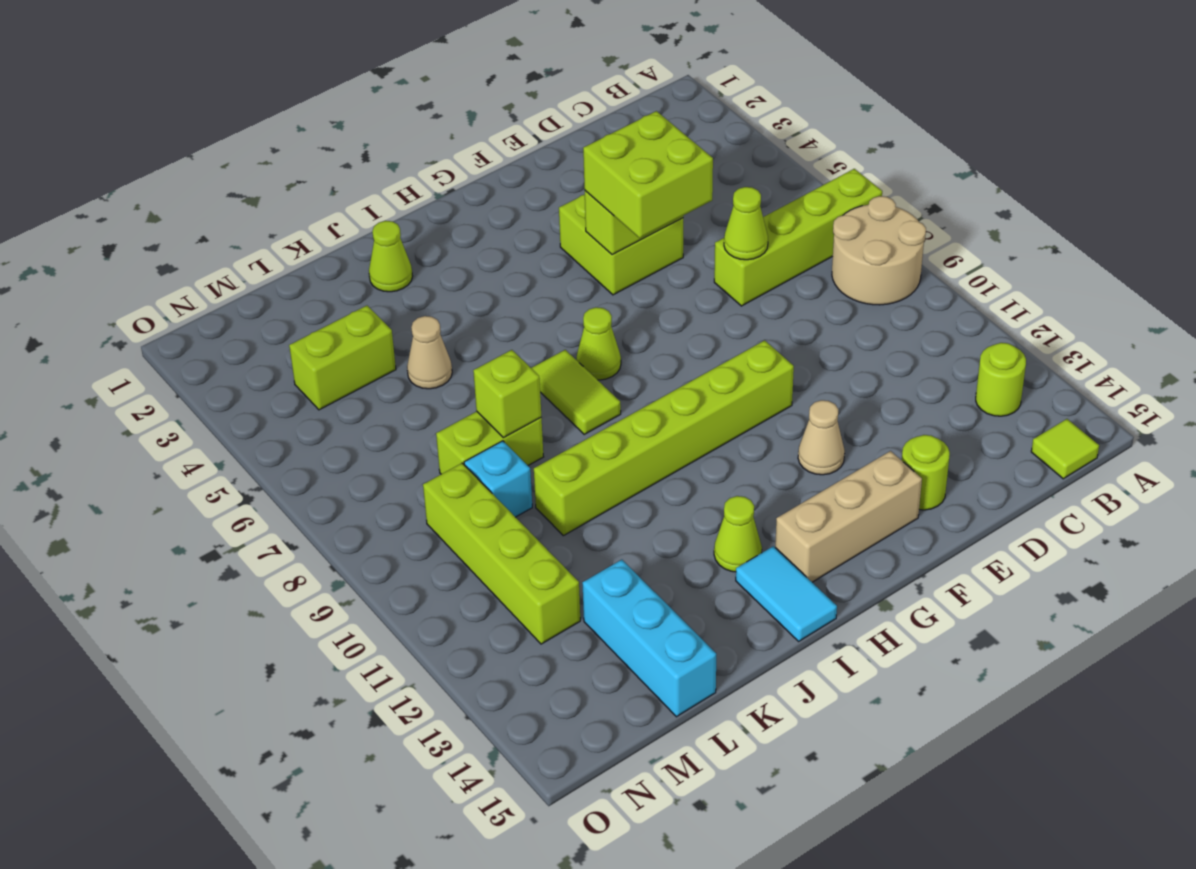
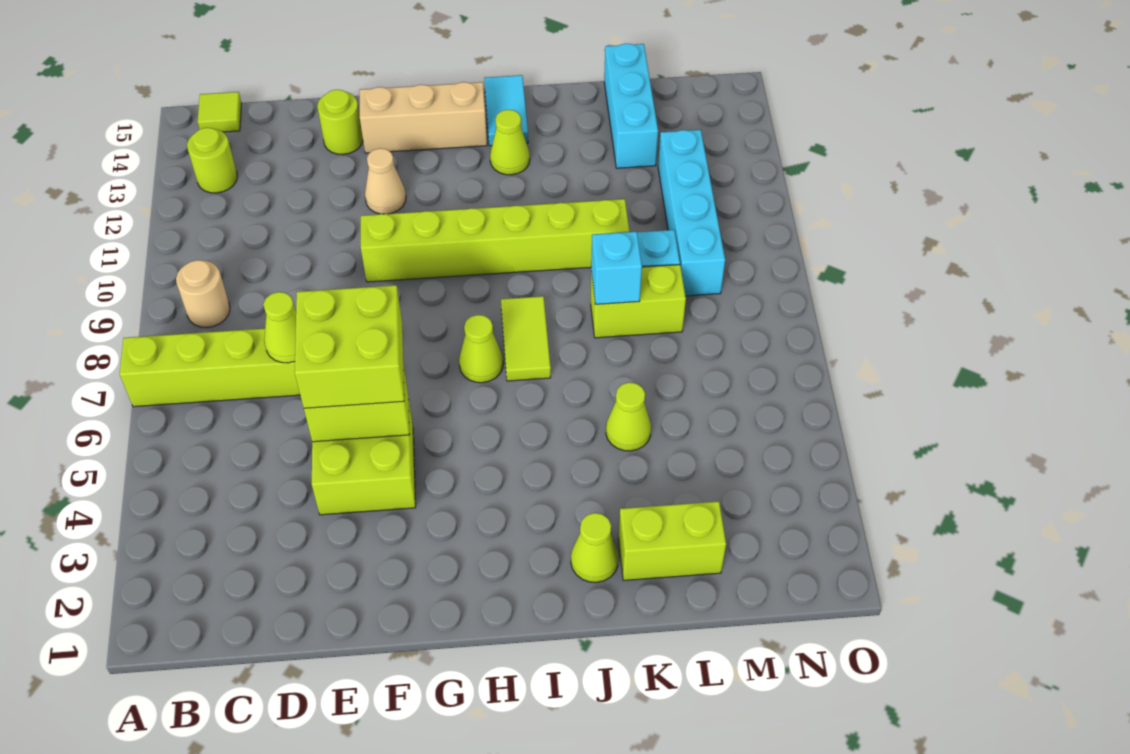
tan round brick A8:B9 level 1 -> tan round brick B9 level 1
tan cone K5 level 1 -> lime cone K5 level 1
lime brick K8 level 2 -> cyan brick K8 level 2
lime brick L4:M4 level 1 -> lime brick K2:L2 level 1
lime brick M9:M12 level 1 -> cyan brick M9:M12 level 1

